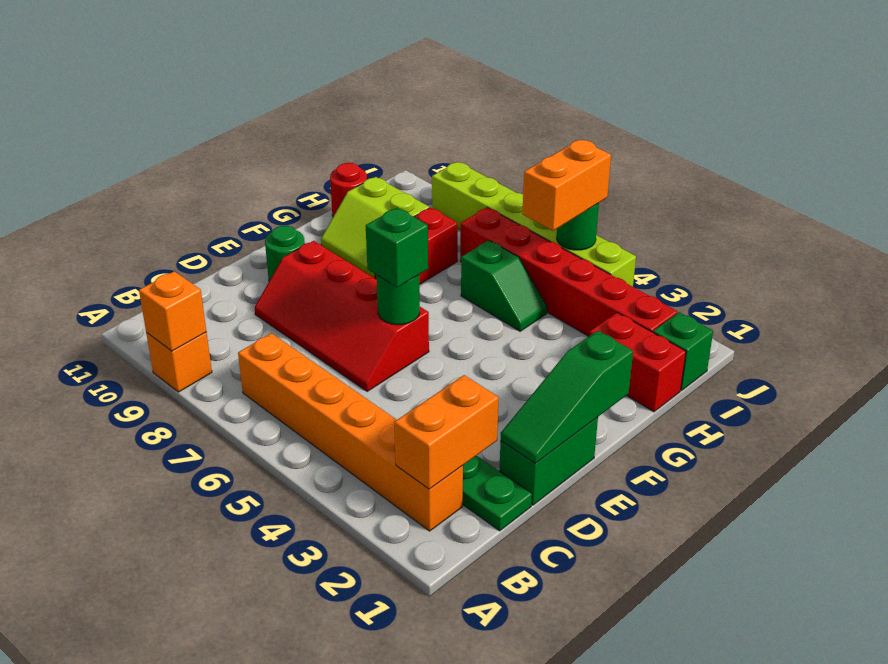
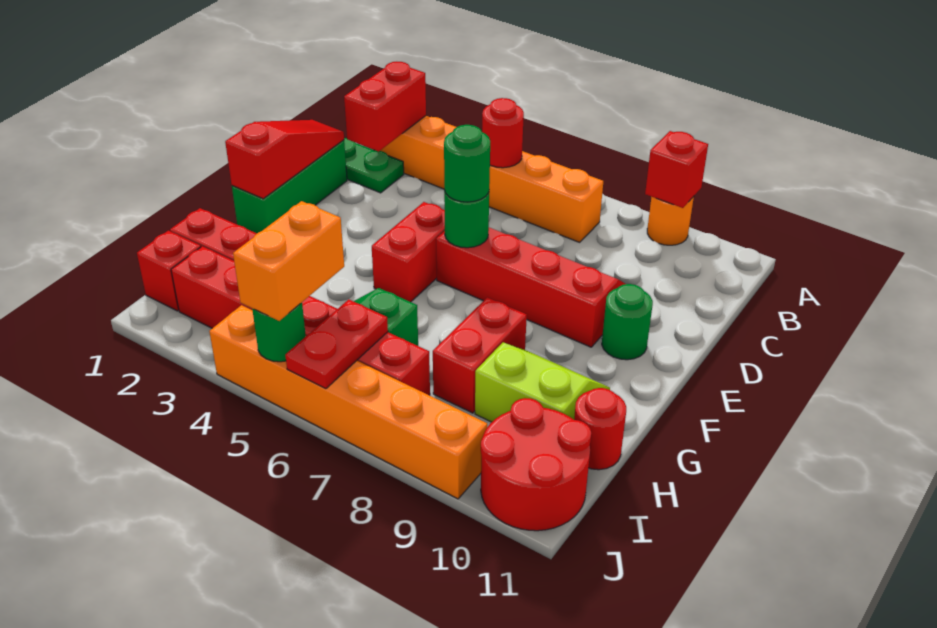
orange brick A9 level 1 -> orange round brick A9 level 1
orange brick A9 level 2 -> red brick A9 level 2
orange brick B2:C2 level 2 -> red brick B2:C2 level 2
none -> red round brick B5 level 2
green brick D1:E1 level 1 -> green brick D1:F1 level 1
green slope D1:F1 level 2 top F -> red slope D1:F1 level 2 top F
none -> red brick E5:F5 level 1
green brick E6 level 3 -> green round brick E6 level 3
green brick I1 level 1 -> red brick I1 level 1
none -> red plate I6:J6 level 2
none -> red round brick I10:J11 level 1
lime brick J4:J9 level 1 -> orange brick J4:J9 level 1

